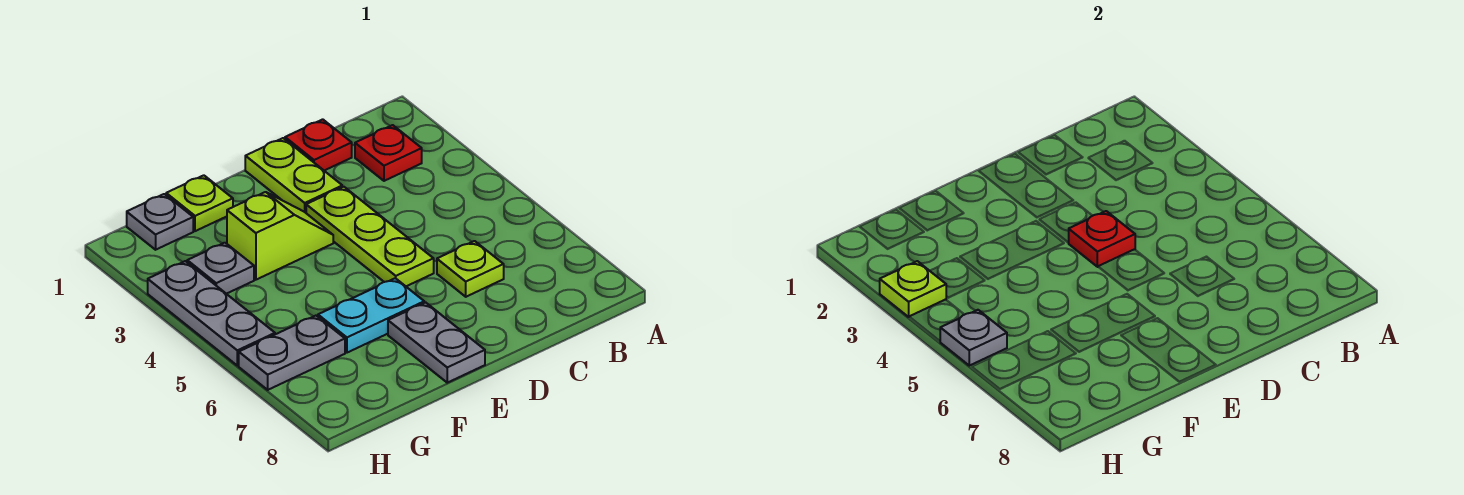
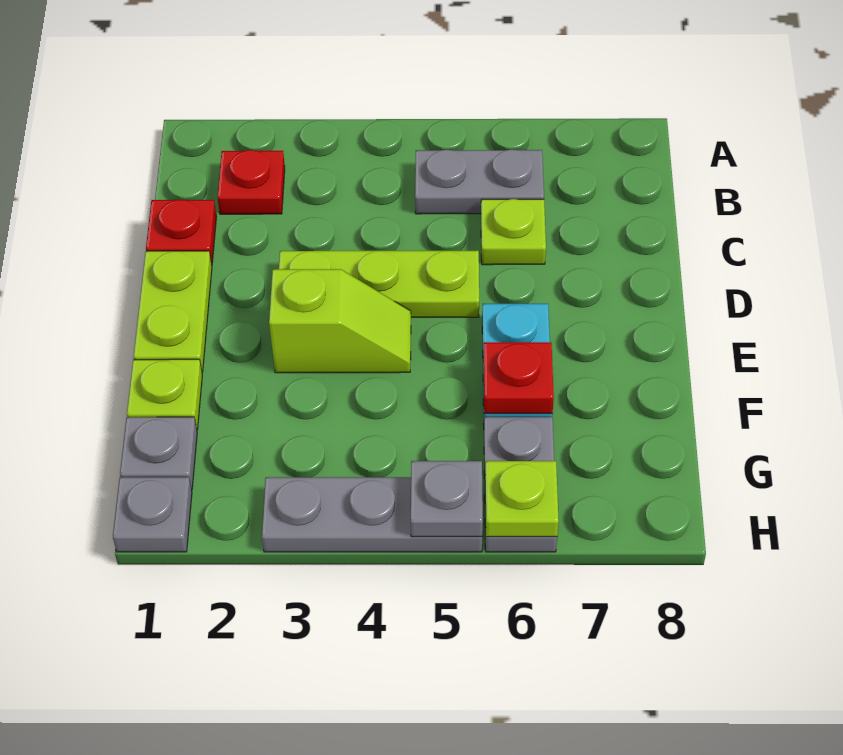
lime plate D1:D2 level 1 -> lime plate D1:E1 level 1
red plate D4 level 2 -> red plate F6 level 2
lime slope E3:F3 level 1 top F -> lime slope E3:E4 level 1 top 3
grey plate E7:E8 level 1 -> grey plate B5:B6 level 1
grey plate G3 level 1 -> grey plate H1 level 1
lime plate H3 level 2 -> lime plate H6 level 2

